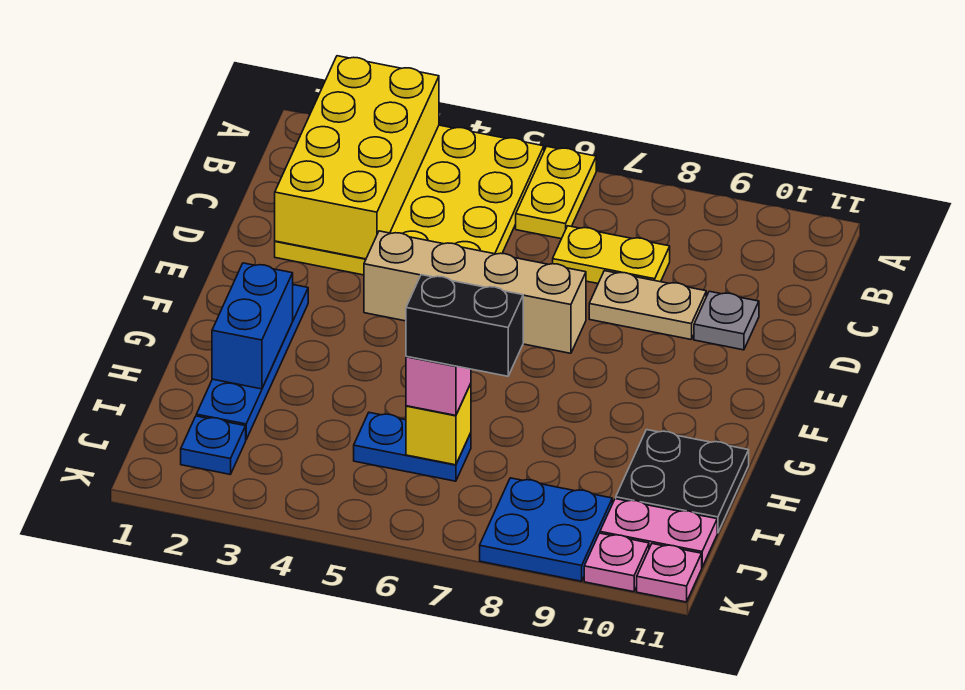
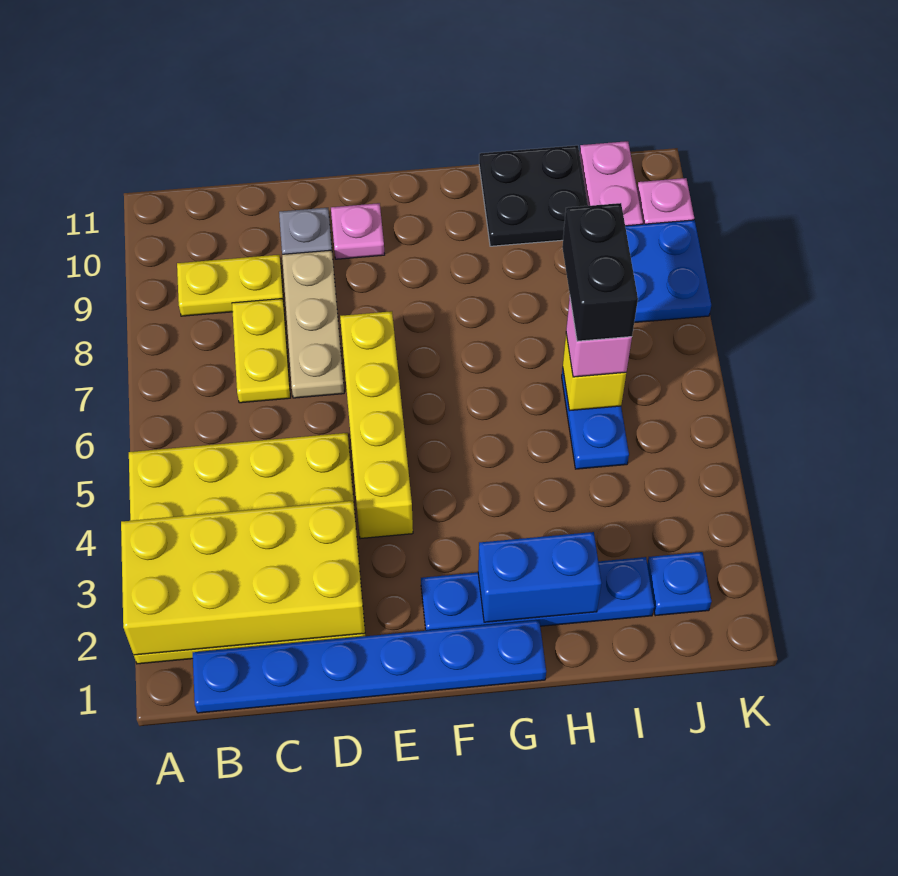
yellow plate A6:B6 level 1 -> yellow plate B9:C9 level 1
none -> blue plate B1:G1 level 1
tan plate D8:D9 level 1 -> tan plate D7:D9 level 1
tan brick E4:E7 level 1 -> yellow brick E4:E7 level 1
pink plate K11 level 1 -> pink plate E10 level 1

